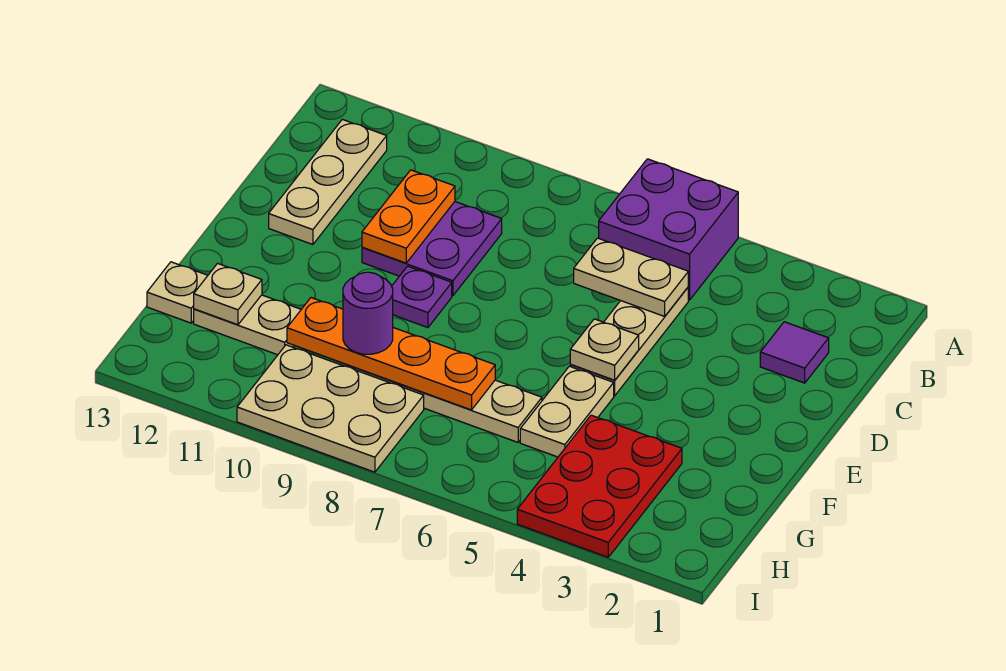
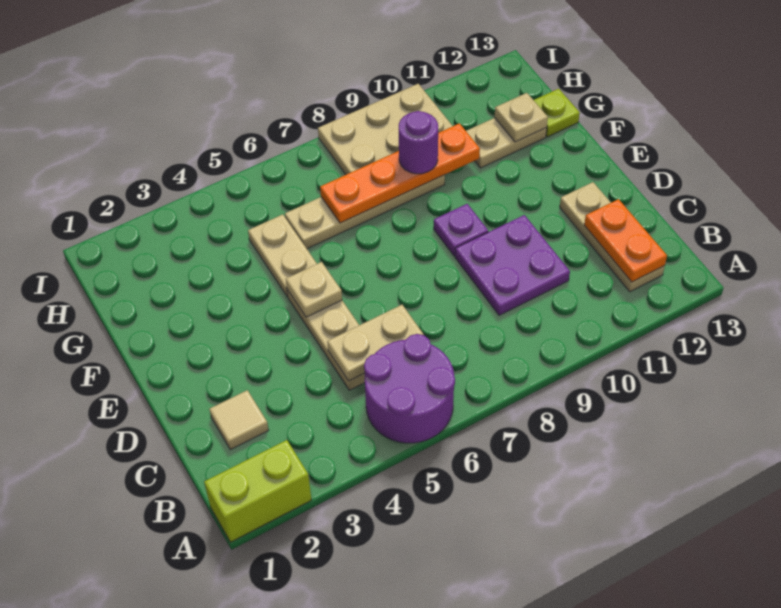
none -> lime brick A1:A2 level 1
purple brick A5:B6 level 1 -> purple round brick A5:B6 level 1
purple tile C2 level 1 -> tan tile C2 level 1
orange plate C10:D10 level 2 -> orange plate B12:C12 level 2
red plate G3:I4 level 1 -> none
tan plate G13 level 1 -> lime plate G13 level 1

